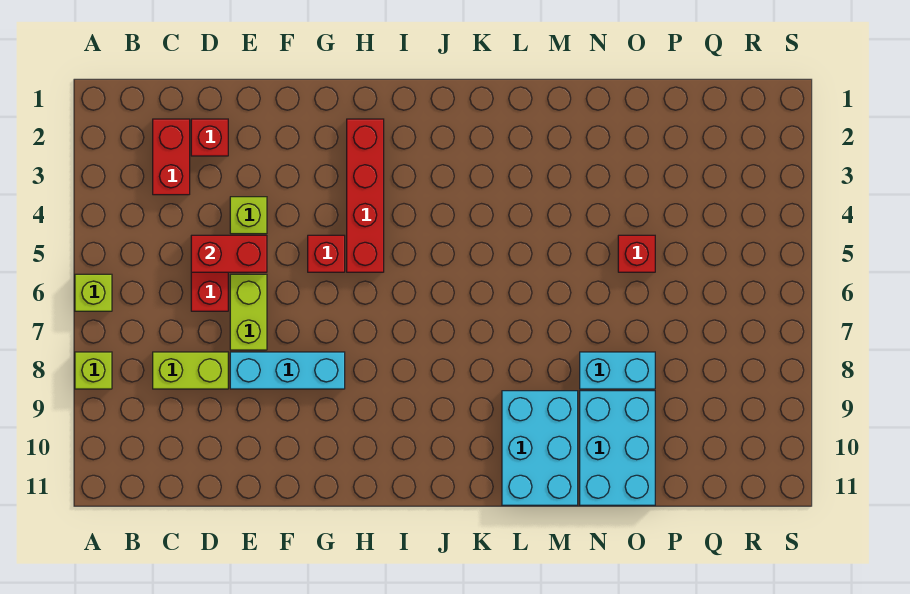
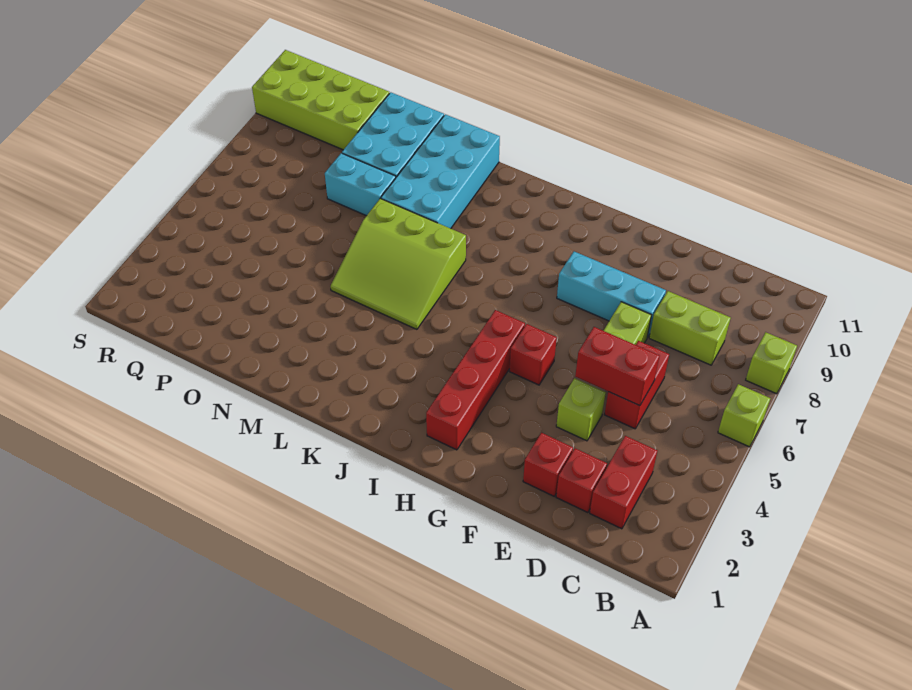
none -> lime slope K5:M7 level 1 top 7
cyan brick L9:M11 level 1 -> cyan brick L8:M11 level 1
red brick O5 level 1 -> red brick E2 level 1
none -> lime brick P10:S11 level 1

